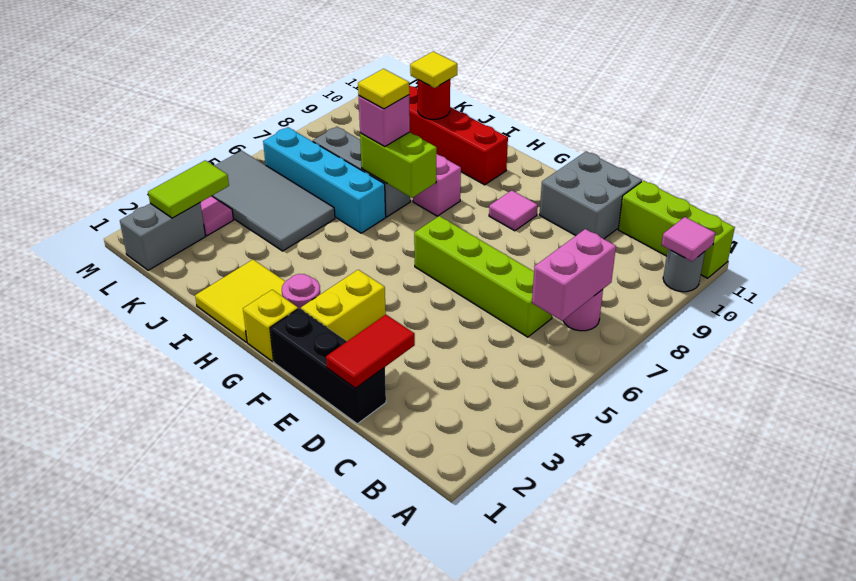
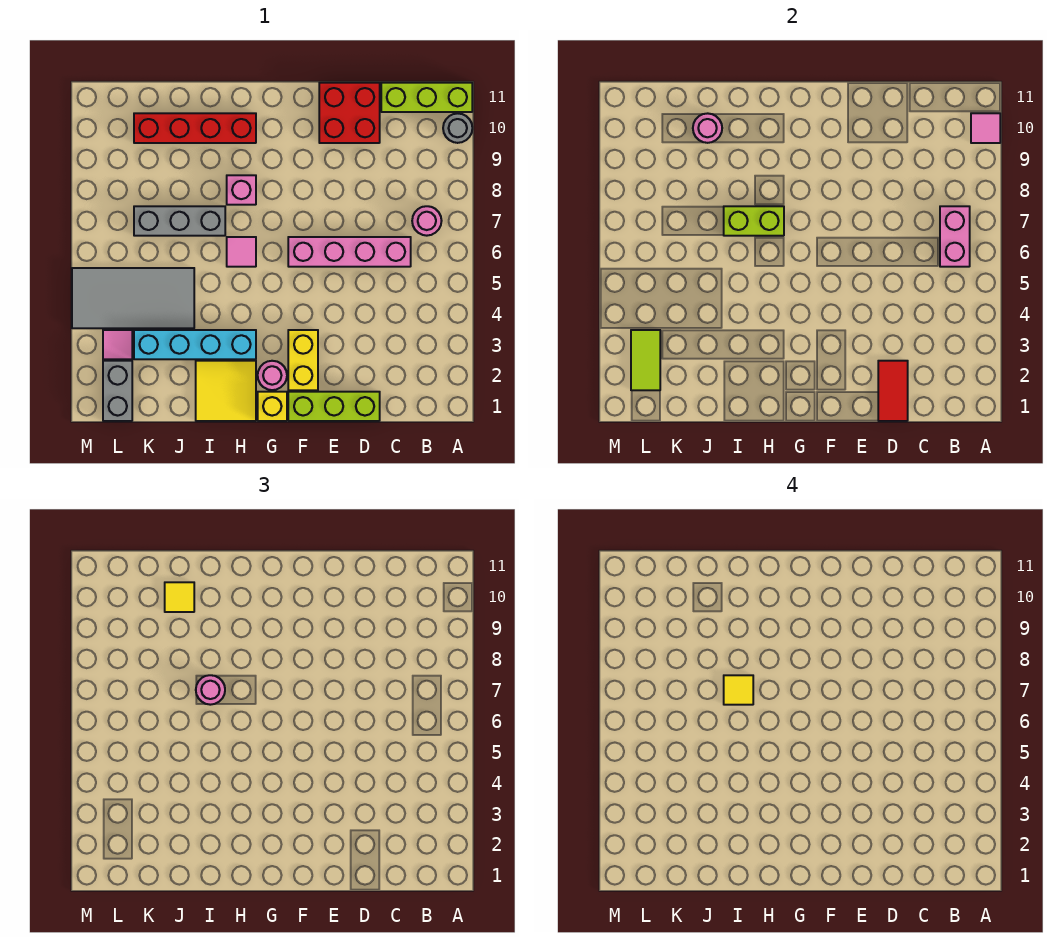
lime brick C6:F6 level 1 -> pink brick C6:F6 level 1
black brick D1:F1 level 1 -> lime brick D1:F1 level 1
grey brick D10:E11 level 1 -> red brick D10:E11 level 1
pink tile F9 level 1 -> pink tile H6 level 1
cyan brick I6:L6 level 1 -> cyan brick H3:K3 level 1
pink brick I7 level 3 -> pink round brick I7 level 3
red round brick J10 level 2 -> pink round brick J10 level 2

